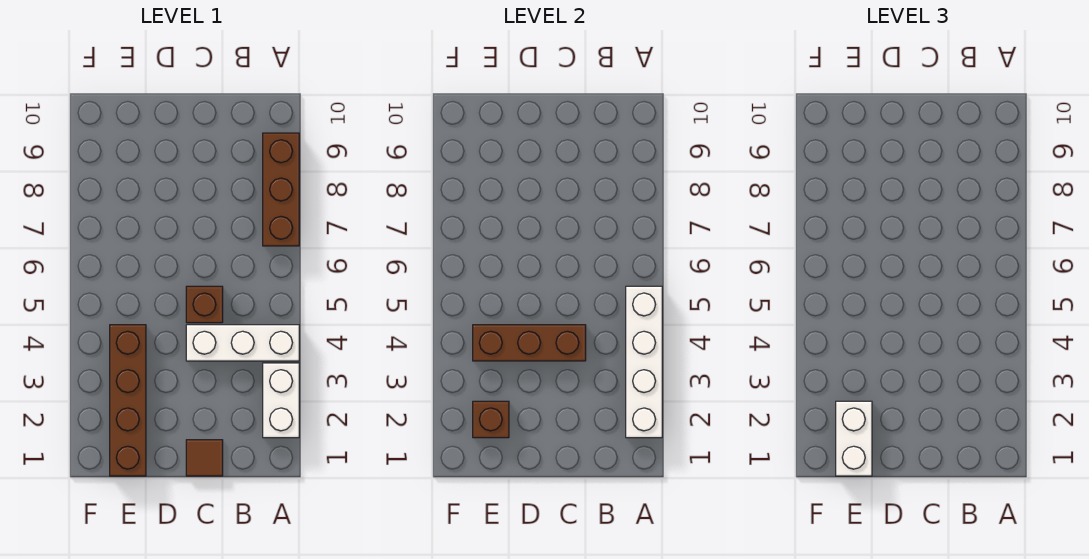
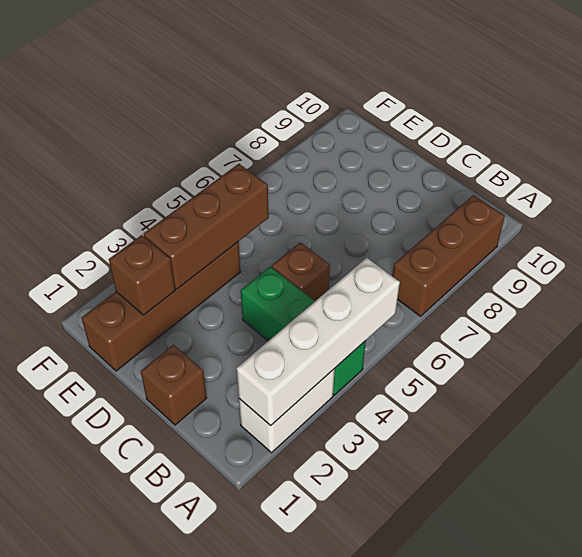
white brick A4:C4 level 1 -> green brick A4:C4 level 1
brown tile C1 level 1 -> brown brick C1 level 1
brown brick C4:E4 level 2 -> brown brick E3:E5 level 2
white brick E1:E2 level 3 -> none

